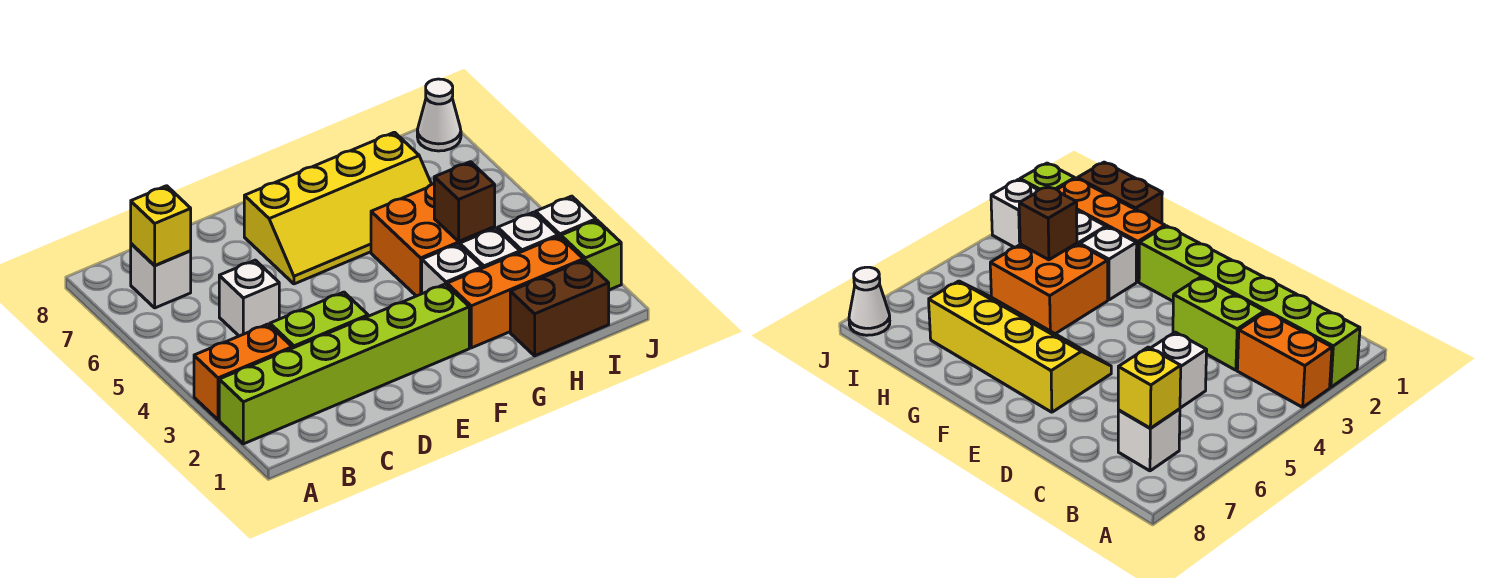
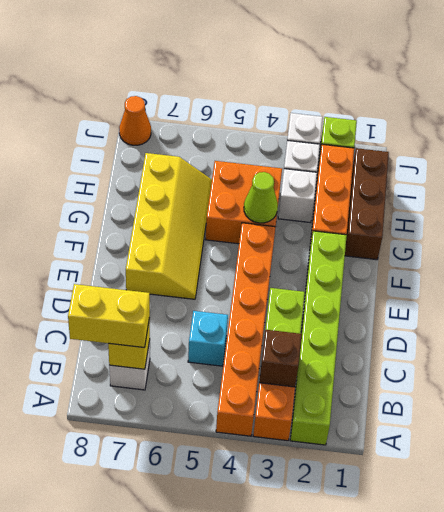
none -> orange brick A4:F4 level 1
none -> yellow brick B7:B8 level 3
white brick C5 level 1 -> cyan brick C5 level 1
white brick G3 level 1 -> none
none -> lime cone G4 level 2
brown brick H1:I1 level 1 -> brown brick G1:I1 level 1
brown brick H4 level 2 -> brown brick B3 level 2
white cone J8 level 1 -> orange cone J8 level 1

